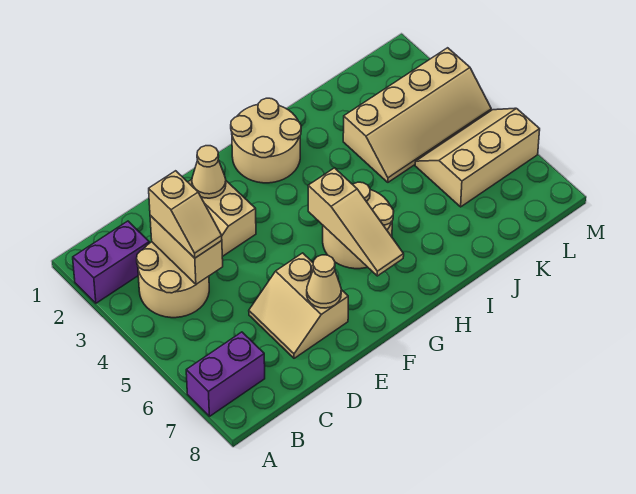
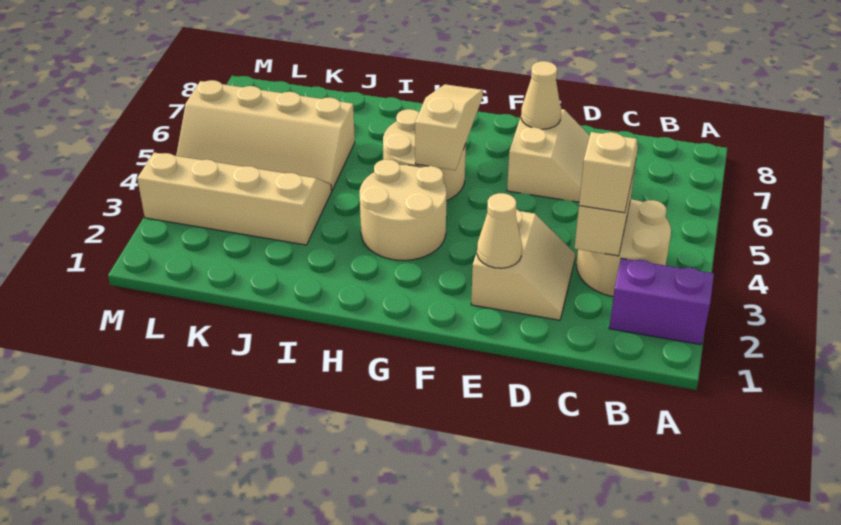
purple brick A7:B7 level 1 -> none
tan round brick G1:H2 level 1 -> tan round brick G3:H4 level 1
tan slope K5:M6 level 1 top 6 -> tan slope J5:M6 level 1 top 6

